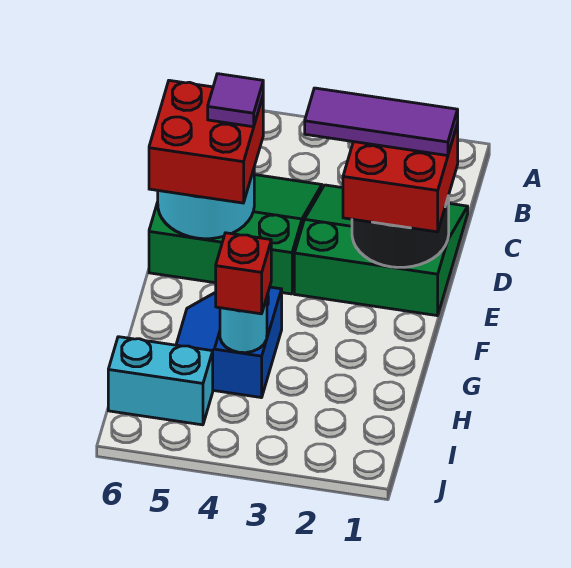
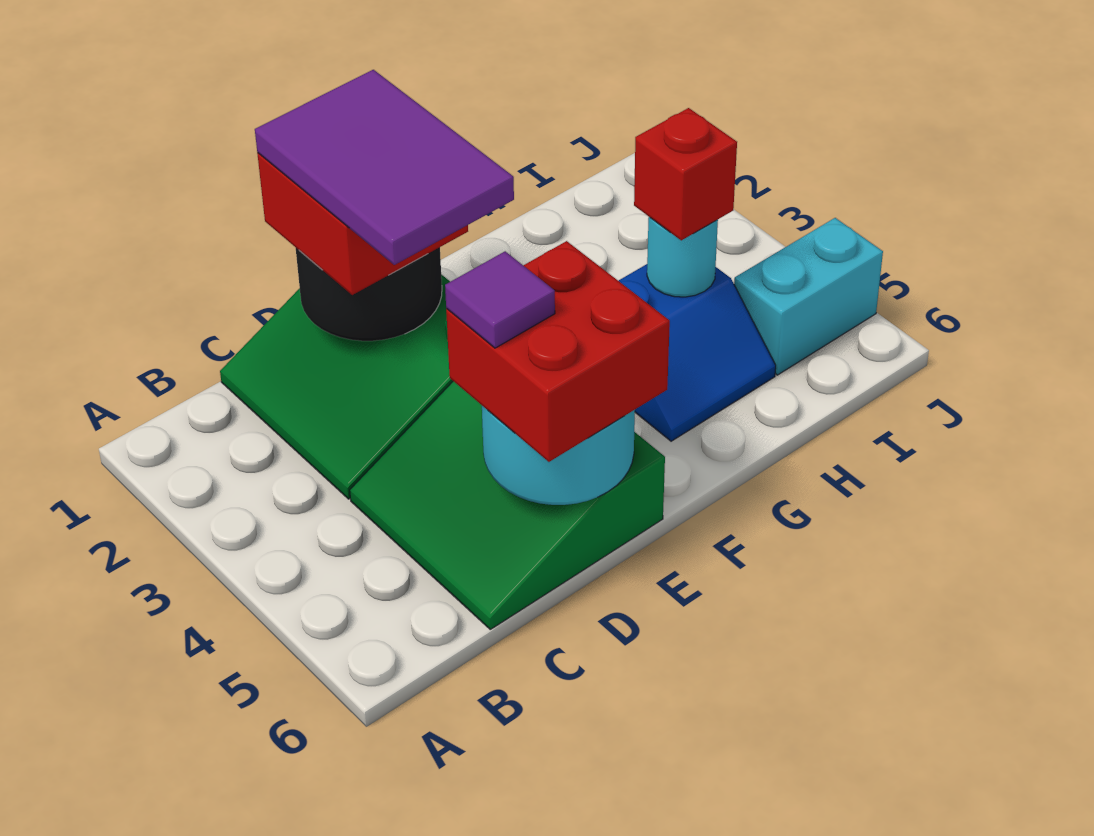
purple tile D1:D3 level 4 -> purple tile D1:E3 level 4
cyan brick I5:I6 level 1 -> cyan brick I5:J5 level 1

